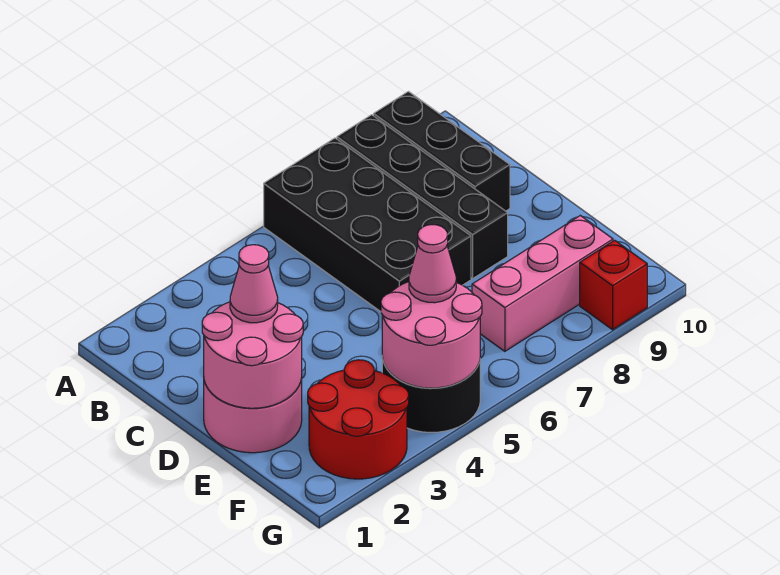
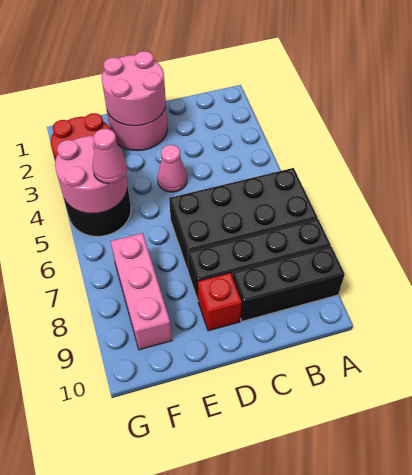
pink cone D2 level 3 -> pink cone D4 level 1
red brick G9 level 1 -> red brick D9 level 1

